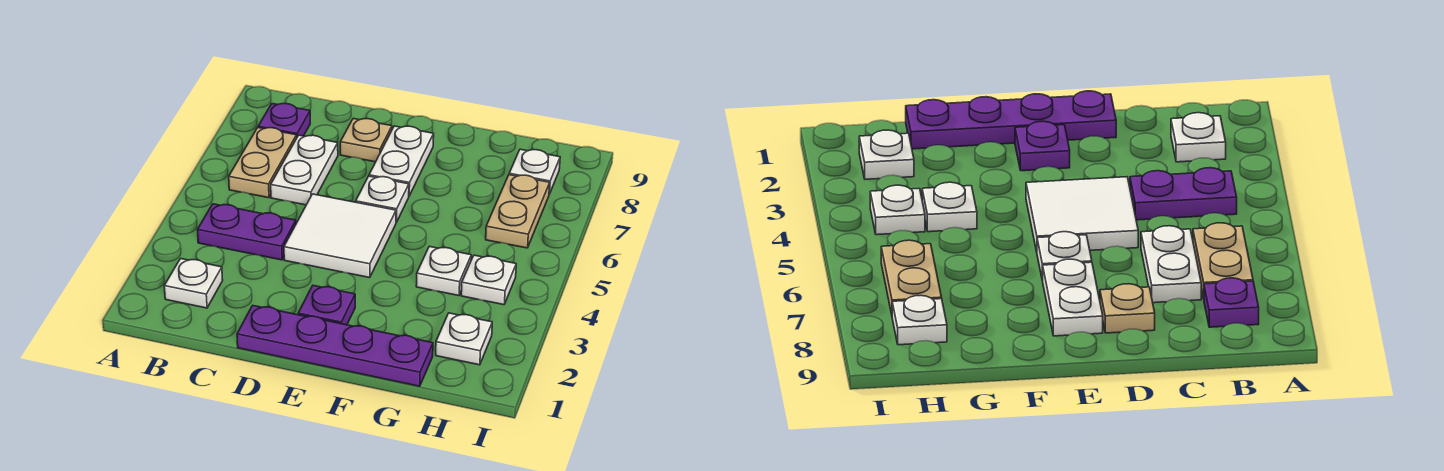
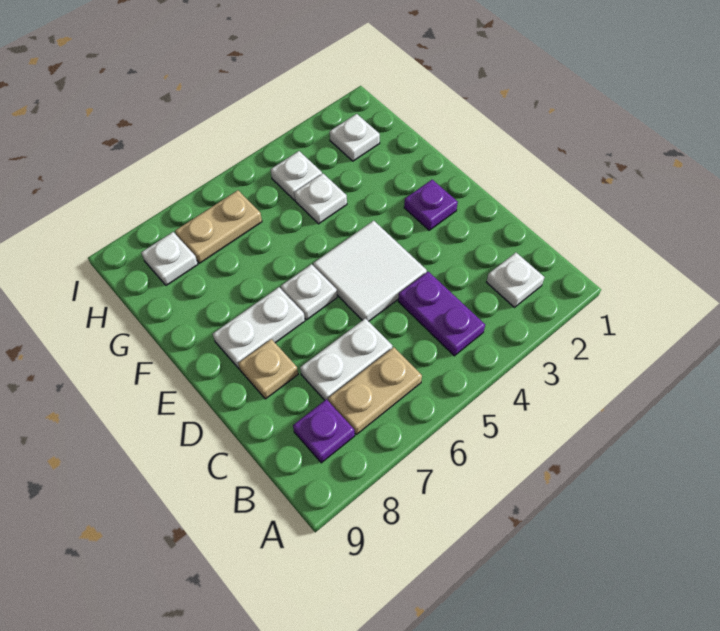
purple plate D1:G1 level 1 -> none

